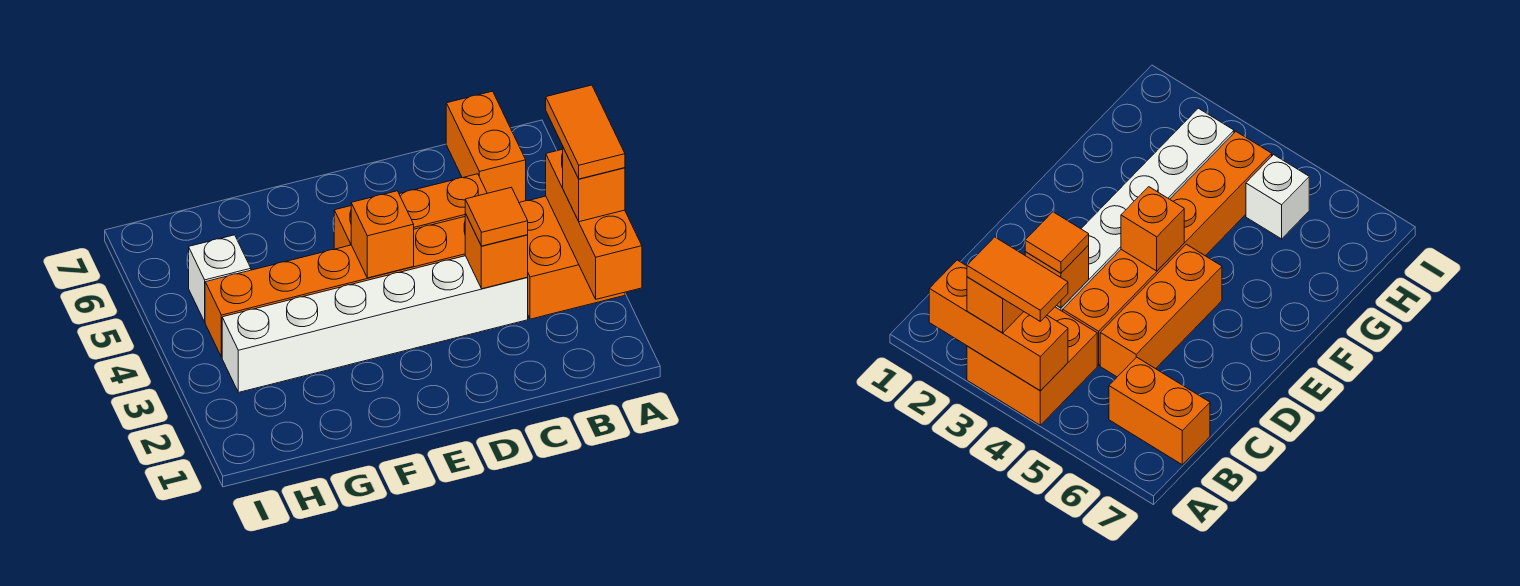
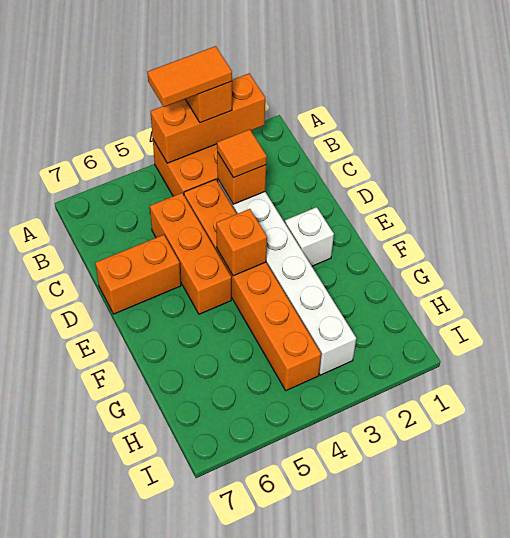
orange brick B6:B7 level 1 -> orange brick D6:D7 level 1
white brick H5 level 1 -> white brick E2 level 1

